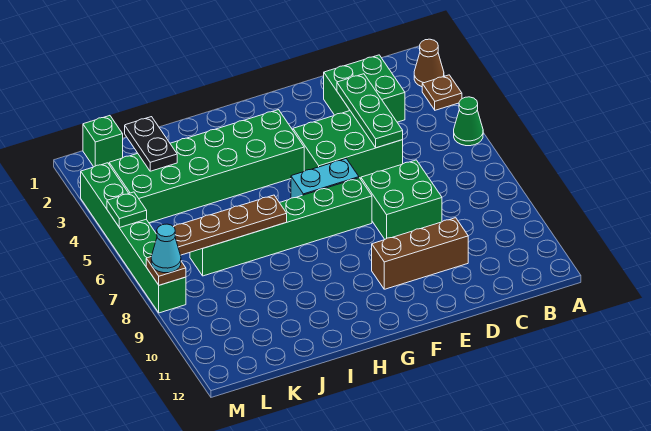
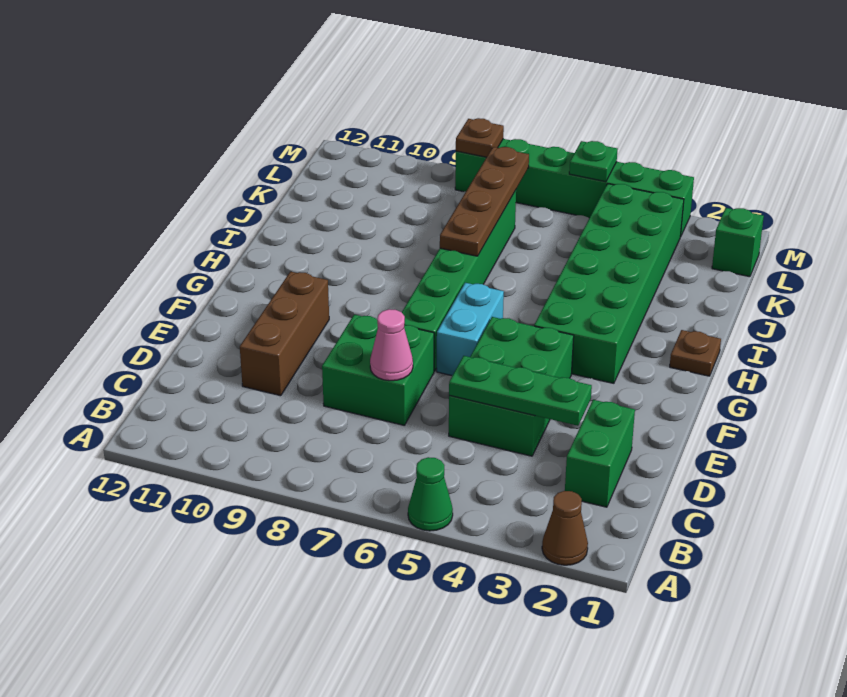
brown plate A3 level 1 -> brown plate H1 level 1
green brick C2:D3 level 1 -> green brick C2:D2 level 1
none -> pink cone D7 level 2
black plate K2:K3 level 2 -> none
cyan cone M8 level 3 -> none

